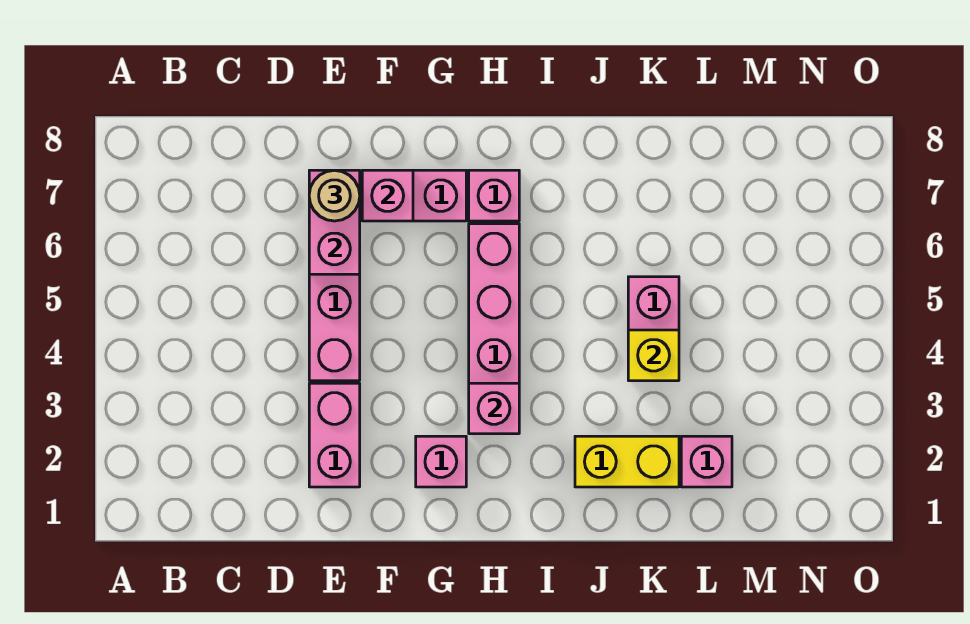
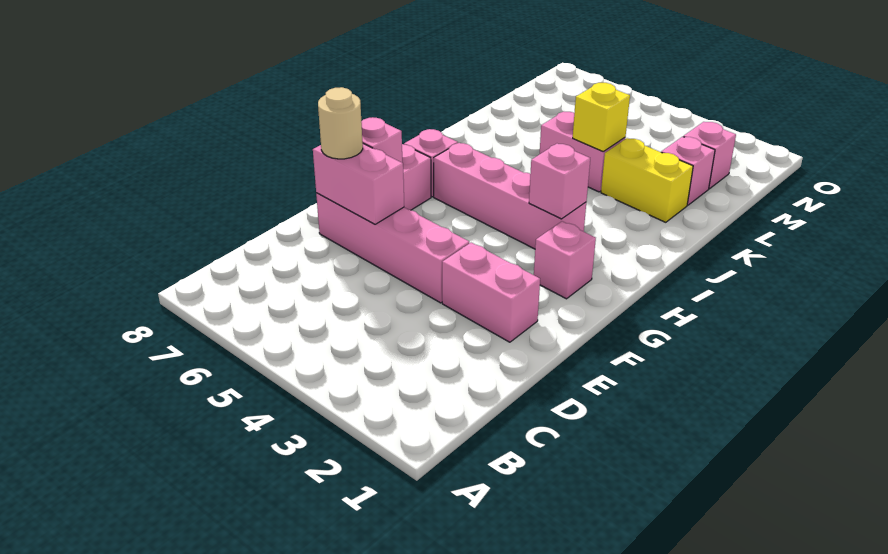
yellow brick J2:K2 level 1 -> yellow brick K2:K3 level 1
none -> pink brick M2 level 1

